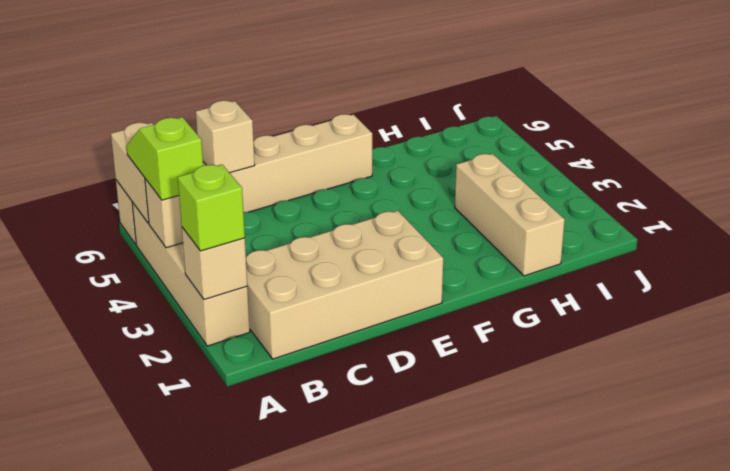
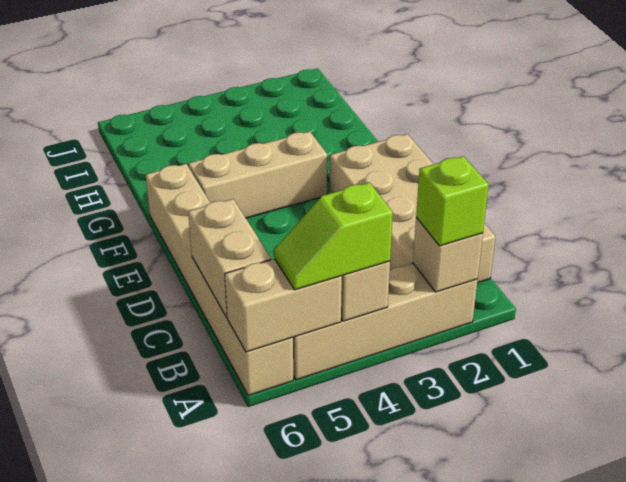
tan brick C6 level 2 -> tan brick B6:C6 level 2
tan brick H1:H3 level 1 -> tan brick F3:F5 level 1

